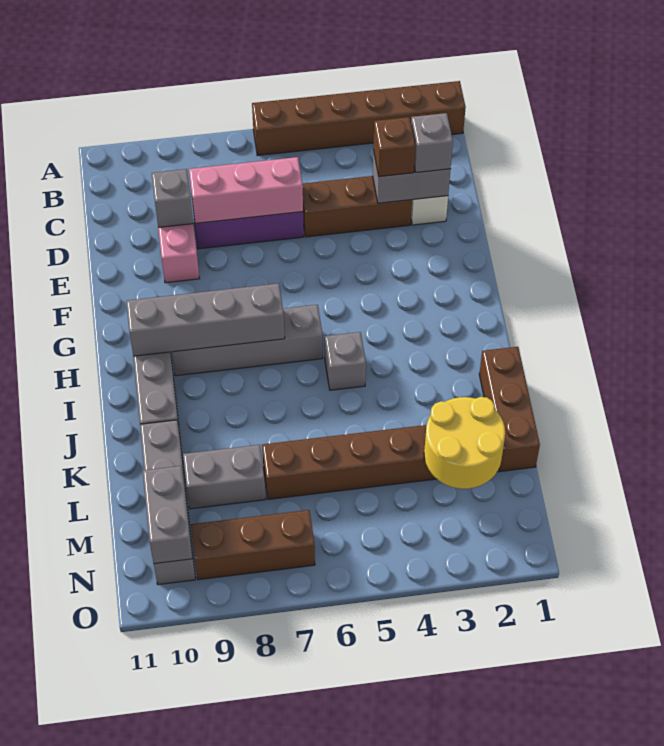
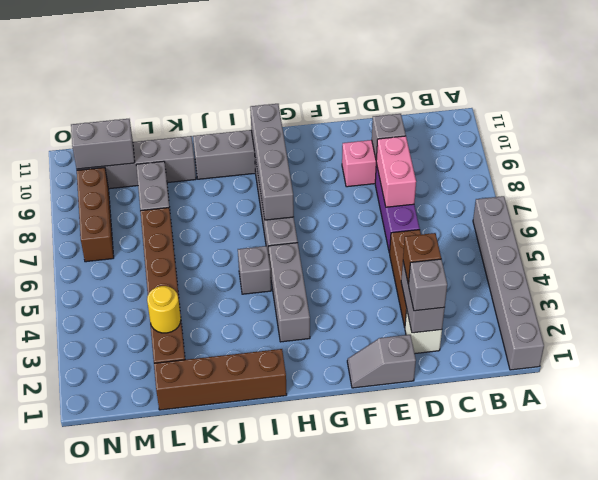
brown brick A1:A6 level 1 -> grey brick A1:A6 level 1
pink brick D6:D8 level 2 -> pink brick D7:D8 level 2
none -> grey slope E1:F1 level 1 top E
none -> grey brick H3:H5 level 1
brown brick J1:L1 level 1 -> brown brick I1:L1 level 1
yellow round brick L2:M3 level 2 -> yellow round brick L3 level 2

